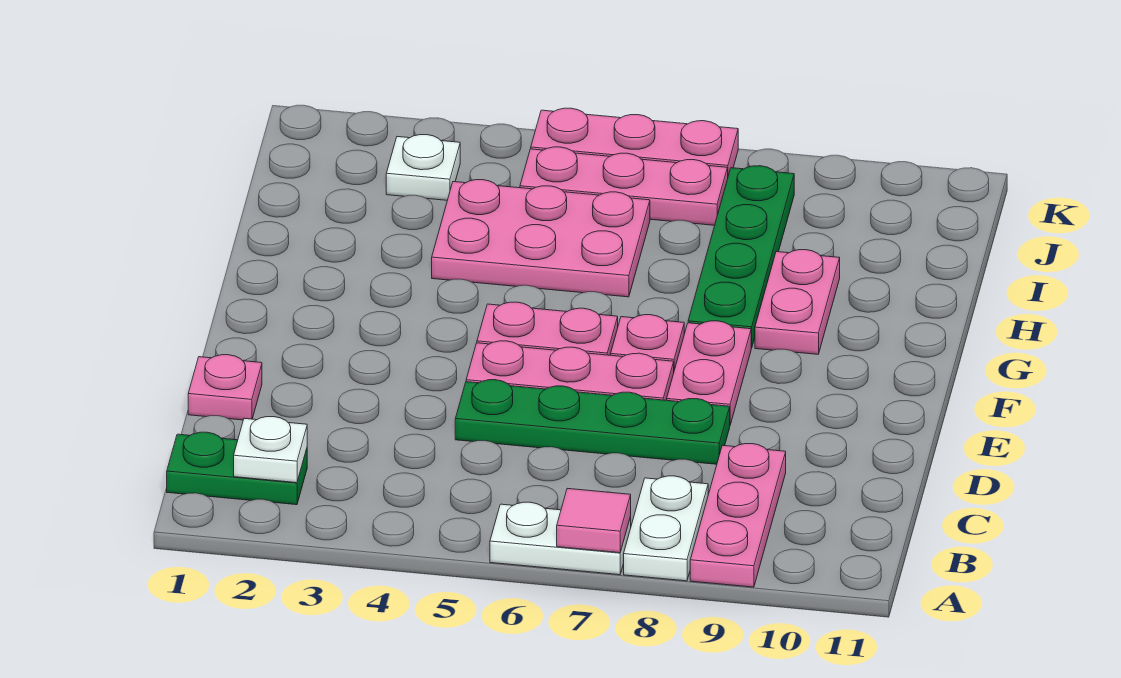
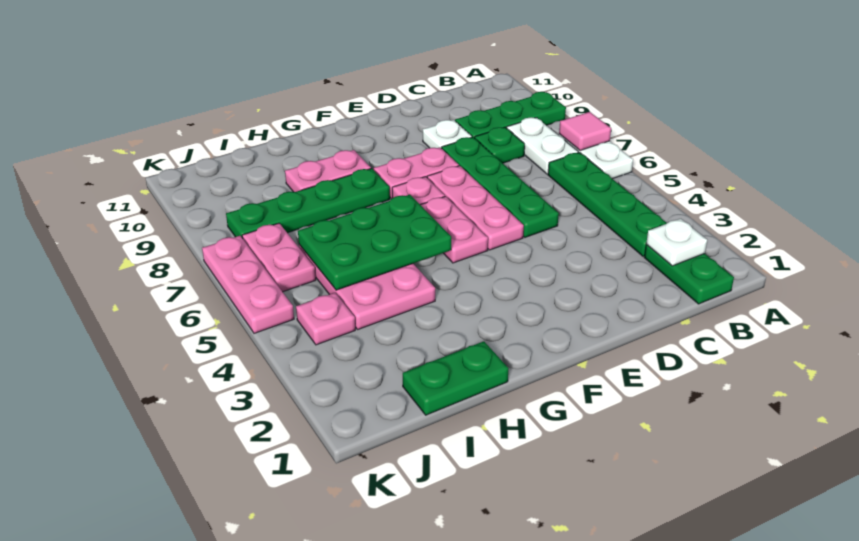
white plate A8:B8 level 1 -> white plate B7:B8 level 1
pink plate A9:C9 level 1 -> green plate A9:C9 level 1
none -> green plate B3:B6 level 1
none -> green plate C8 level 1
pink plate D1 level 1 -> pink plate J4 level 1
none -> green plate G5:I6 level 2
none -> green plate H1:I1 level 1
white plate J3 level 1 -> white plate D9 level 1
pink plate J5:J7 level 1 -> pink plate J6:J7 level 1

